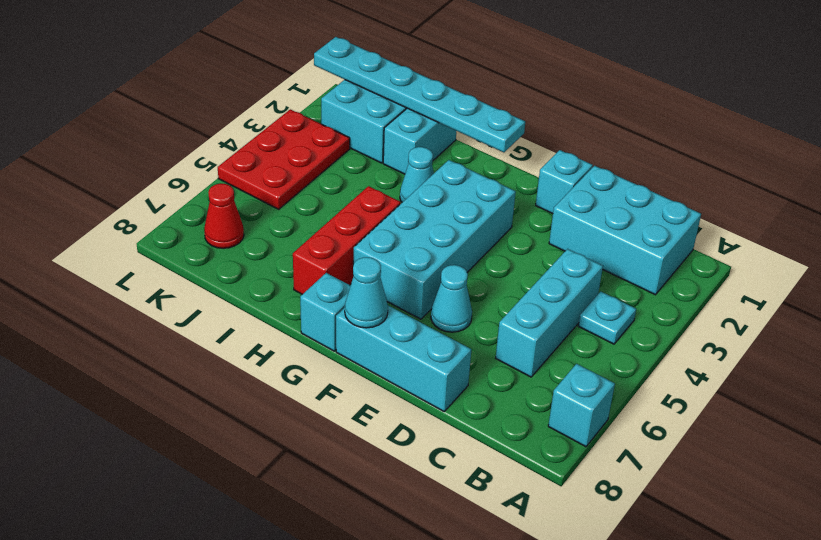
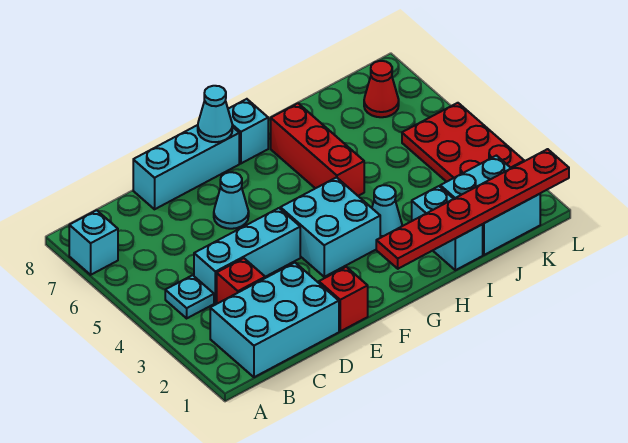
none -> red brick C3 level 1
cyan brick C4:C6 level 1 -> cyan brick C4:E4 level 1
cyan brick E1 level 1 -> red brick E1 level 1
cyan brick F3:G6 level 1 -> cyan brick F3:G4 level 1
cyan plate G1:L1 level 2 -> red plate G1:L1 level 2

